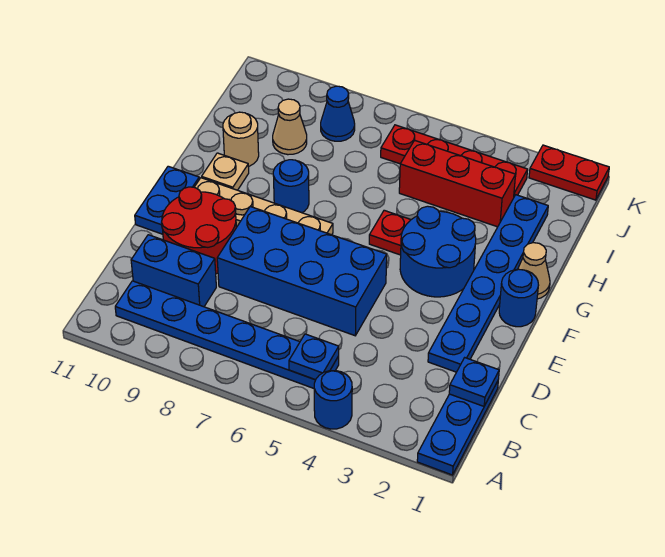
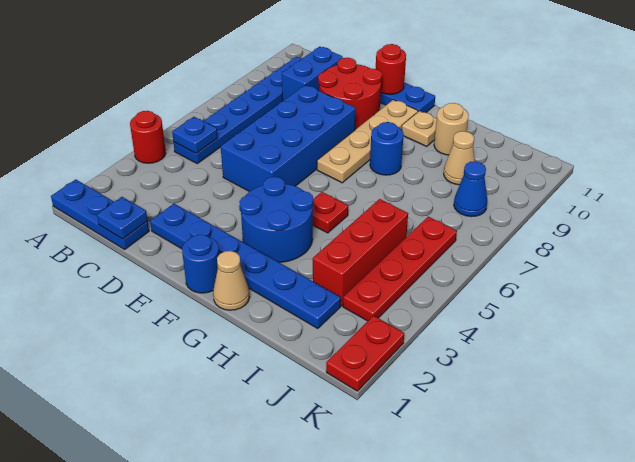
blue round brick A4 level 1 -> red round brick A4 level 1
none -> red round brick E11 level 2

